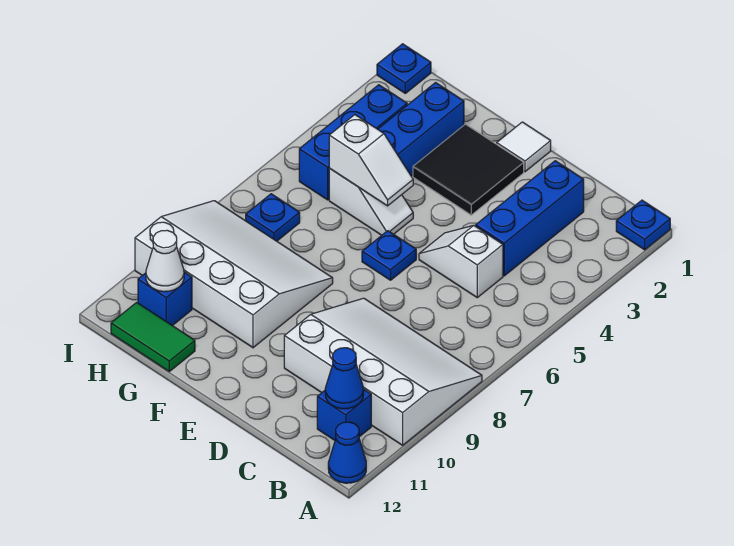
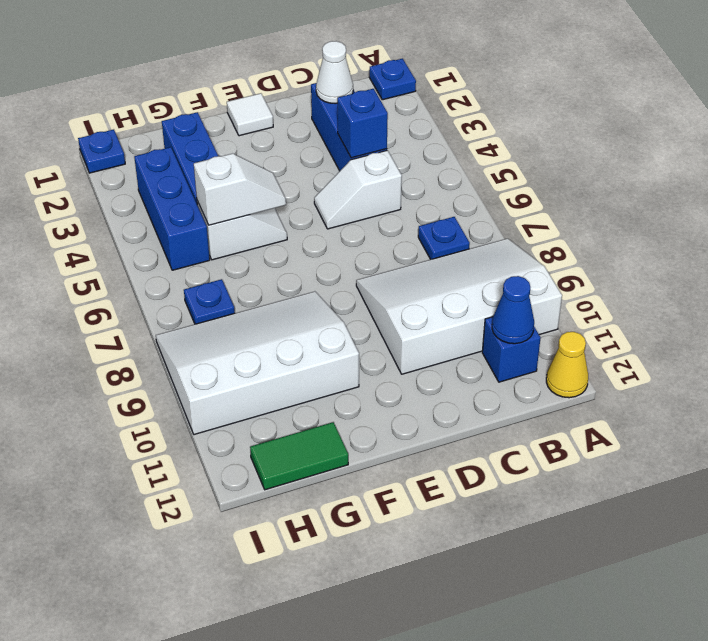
blue cone A12 level 1 -> yellow cone A12 level 1
black tile E2:F3 level 1 -> none
blue plate E6 level 1 -> blue plate B7 level 1
blue brick H11 level 1 -> blue brick C4 level 2
white cone H11 level 2 -> white cone C2 level 2

